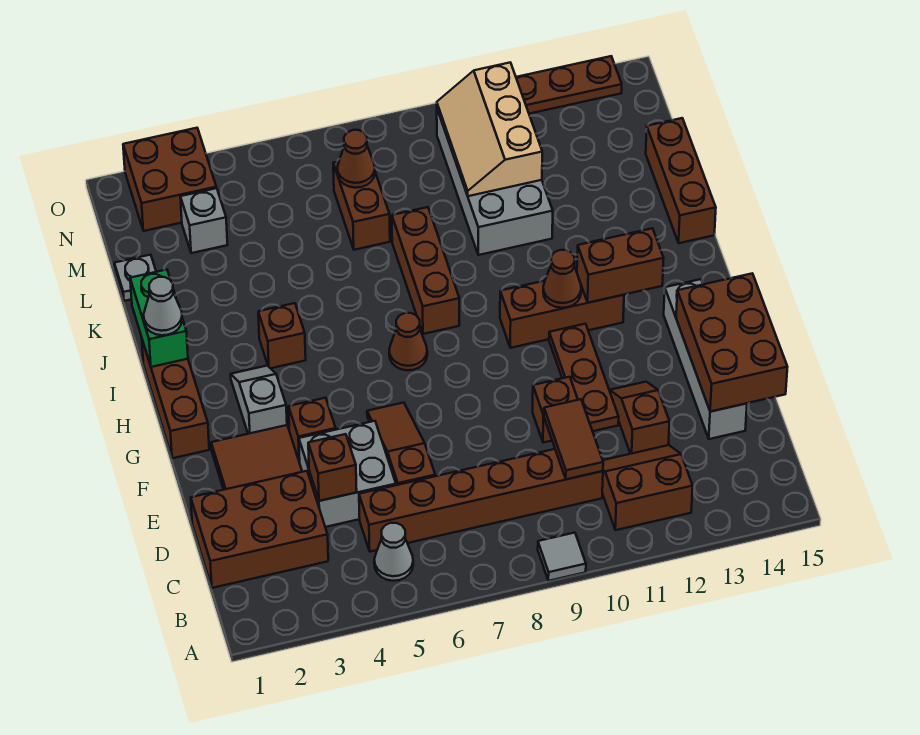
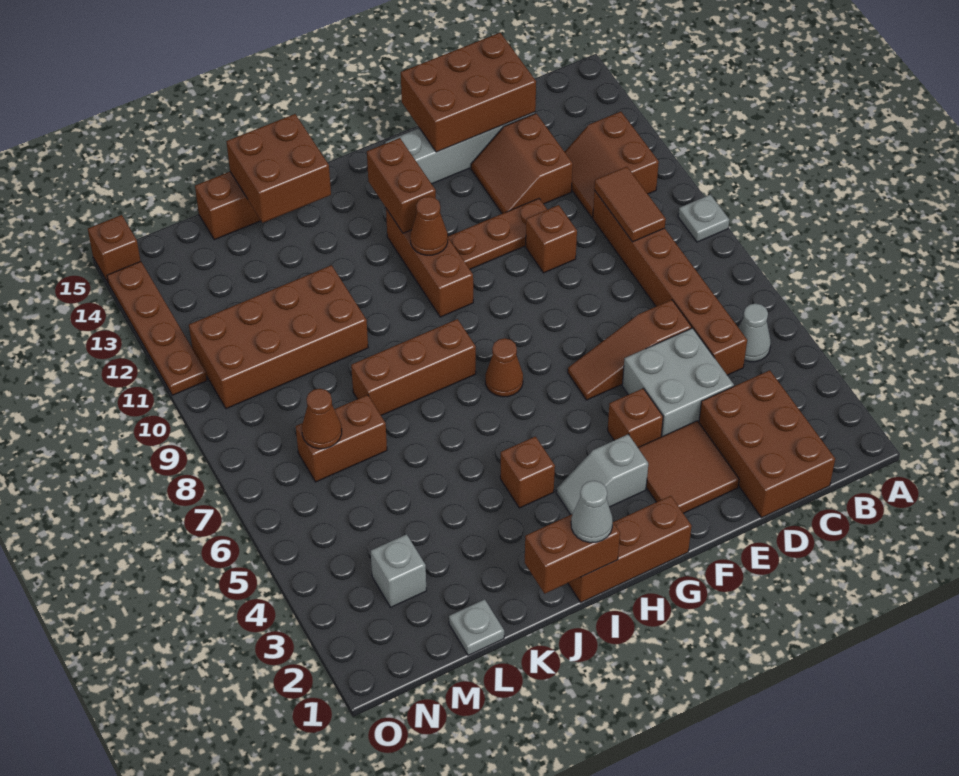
grey tile A9 level 1 -> grey plate A9 level 1
brown tile C10:D10 level 2 -> brown tile C9:C10 level 2
brown brick D4 level 2 -> brown brick O15 level 1
brown slope D12:E12 level 1 top D -> brown slope D12:E13 level 1 top D
green brick I1:J1 level 2 -> brown brick I1:J1 level 2
grey brick K10:N11 level 1 -> brown brick K10:N11 level 1
tan slope L10:N11 level 2 top 11 -> none
brown brick N2:O3 level 1 -> brown brick J14:K15 level 2

